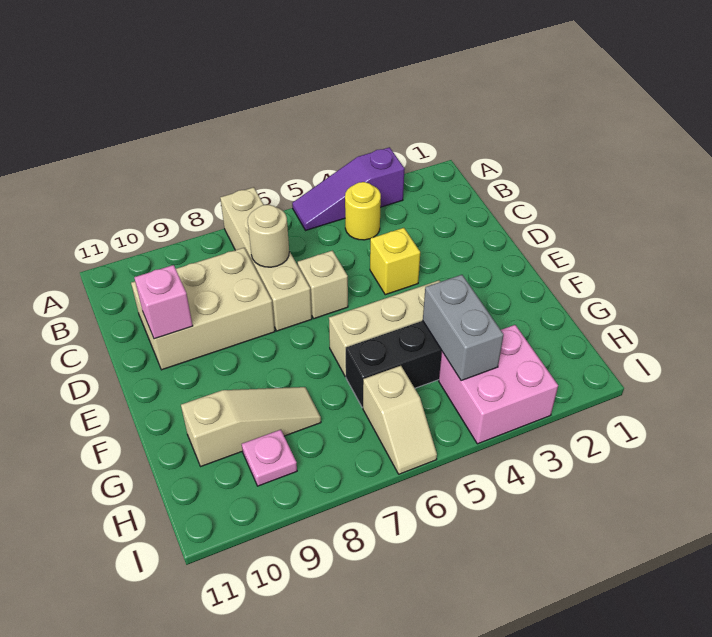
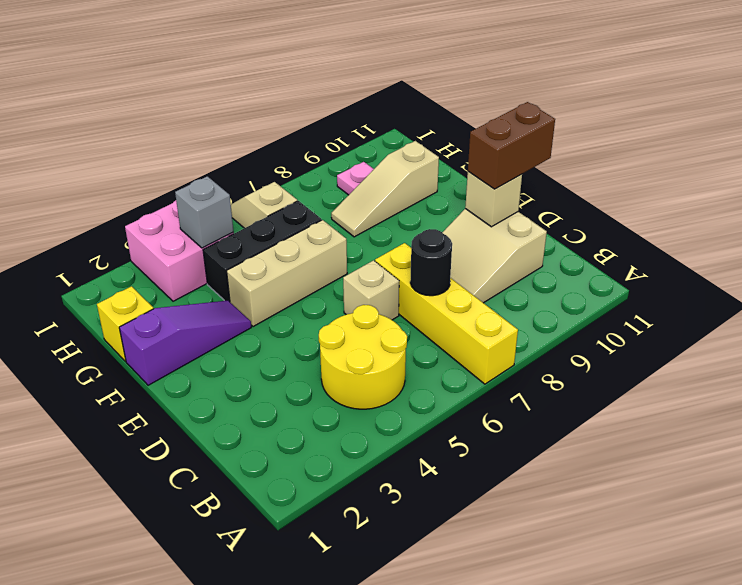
purple slope A3:A5 level 1 top 3 -> purple slope F1:F3 level 1 top 1
tan brick A7:D7 level 1 -> yellow brick A7:D7 level 1
yellow round brick B4 level 1 -> yellow round brick B4:C5 level 1
tan round brick C7 level 2 -> black round brick C7 level 2
tan brick C8:D10 level 1 -> tan slope C8:D10 level 1 top 10
yellow brick D4 level 1 -> yellow brick G1 level 1
pink brick D10 level 2 -> tan brick D10 level 2
none -> brown brick D10:D11 level 3
grey brick G4:H4 level 2 -> grey brick H4 level 2

